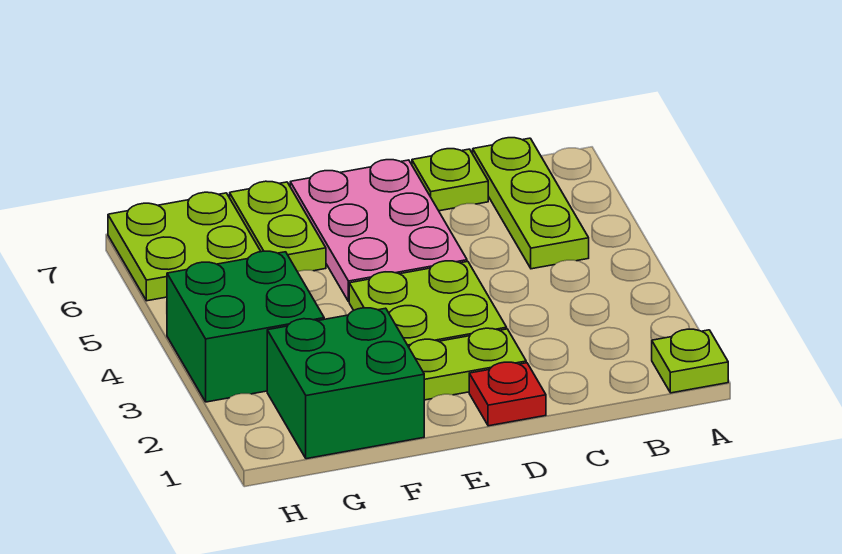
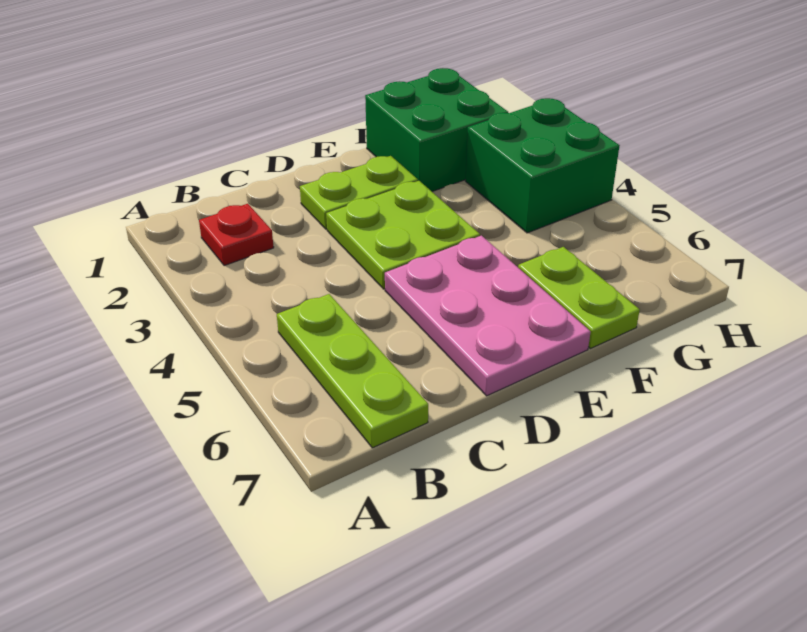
lime plate A1 level 1 -> none
lime plate C7 level 1 -> none
red plate D1 level 1 -> red plate B2 level 1
lime plate G6:H7 level 1 -> none

